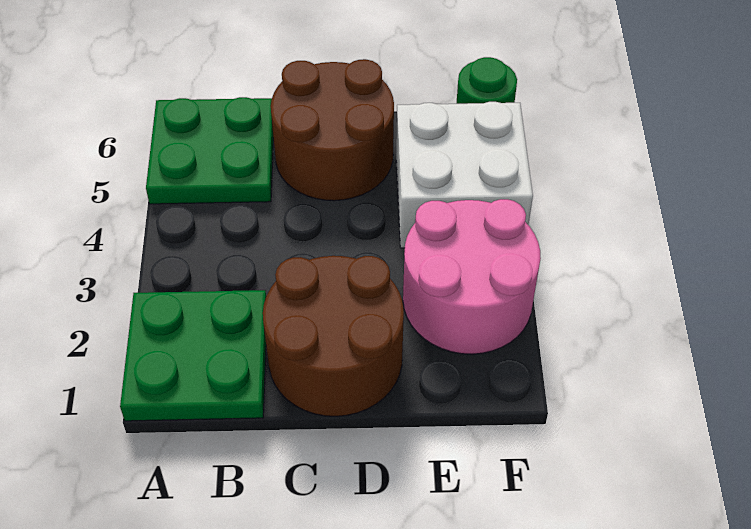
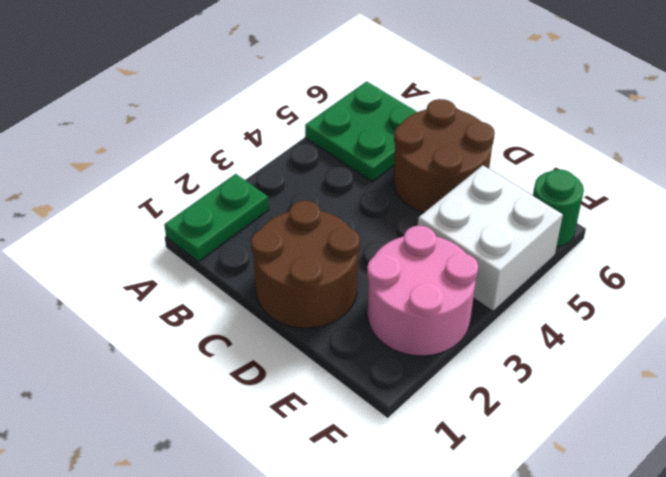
green plate A1:B2 level 1 -> green plate A1:A2 level 1

